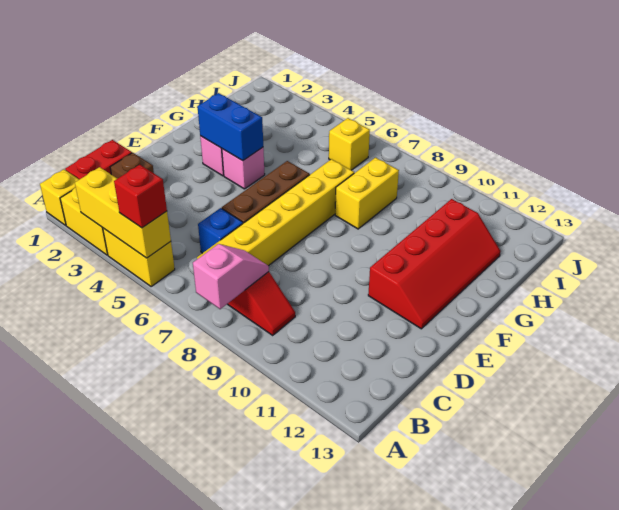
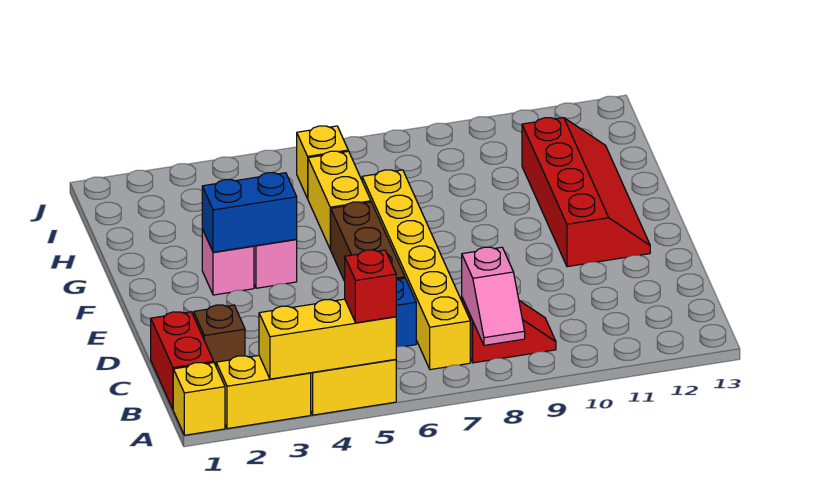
pink slope A8:B8 level 2 top A -> pink slope A8:B8 level 2 top B
yellow brick G8:H8 level 1 -> yellow brick G6:H6 level 1

